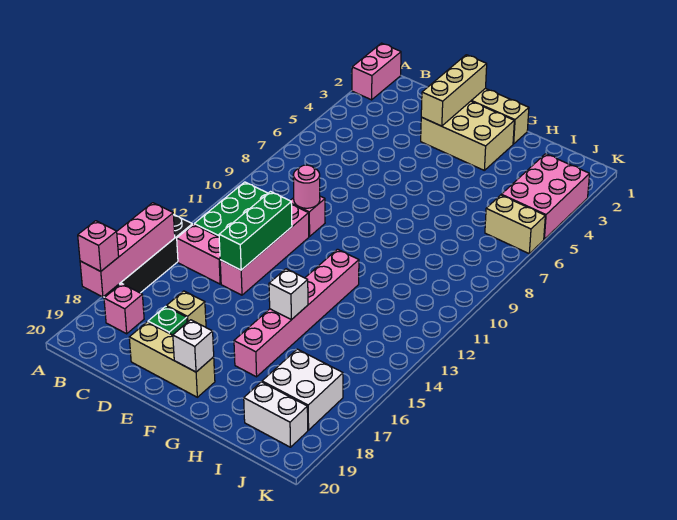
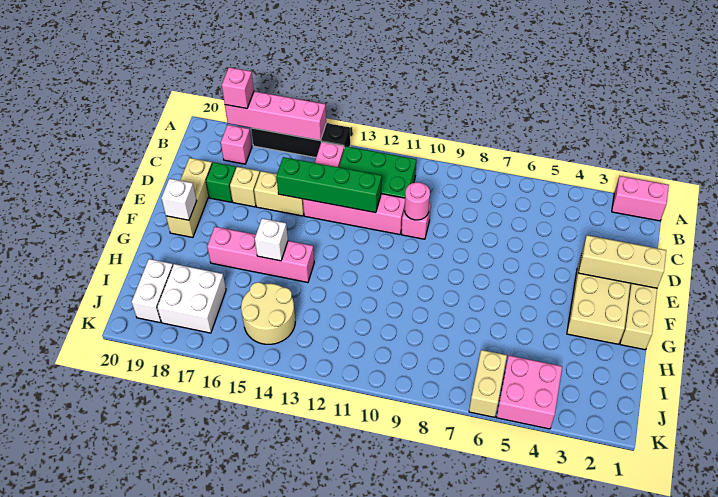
green brick D12:D14 level 2 -> green brick D12:D15 level 2
none -> tan brick D15:D16 level 1
pink brick G12:G17 level 1 -> pink brick G14:G17 level 1
none -> tan round brick I14:J15 level 1
pink brick J3:K5 level 1 -> pink brick J4:K5 level 1

